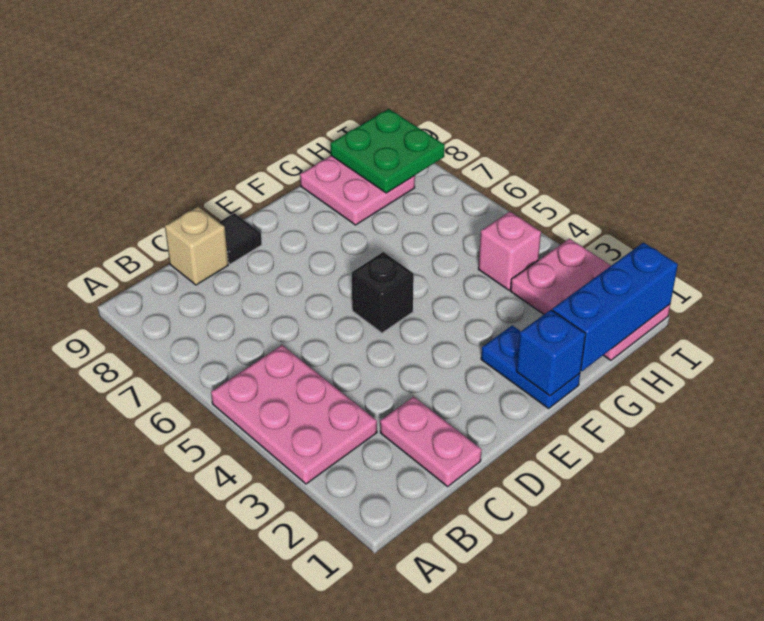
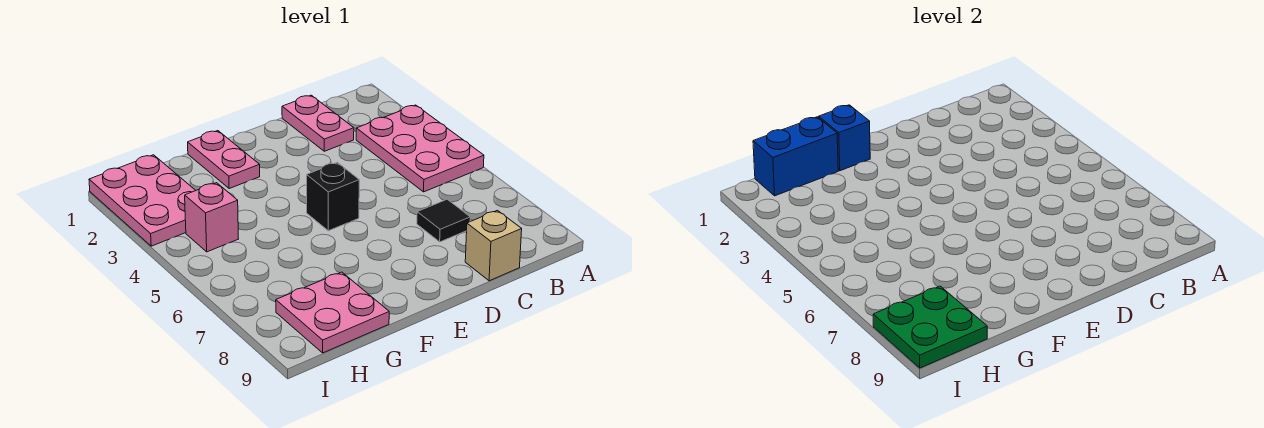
black tile D9 level 1 -> black tile C7 level 1
blue plate F1:F2 level 1 -> pink plate F1:F2 level 1
blue brick G1:I1 level 2 -> blue brick G1:H1 level 2

